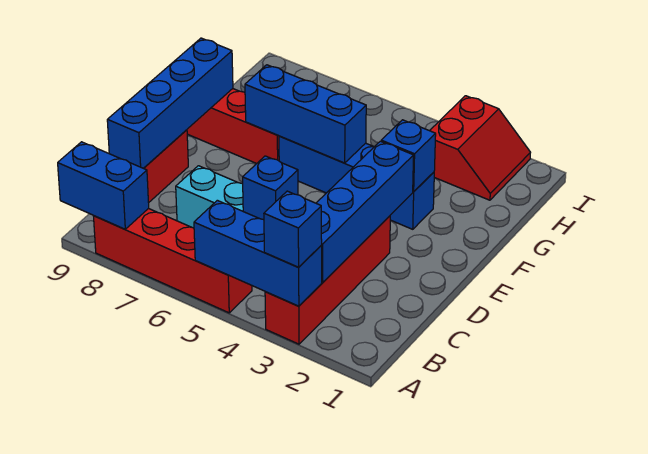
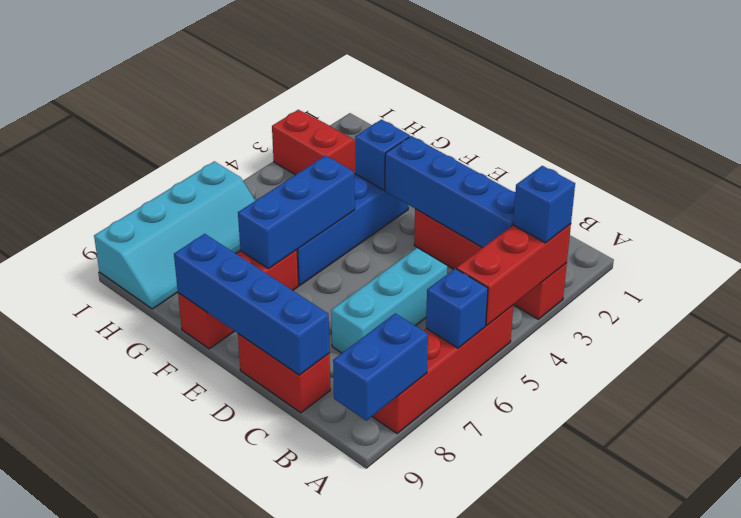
blue brick A3:A5 level 2 -> red brick A3:A5 level 2
blue brick C5 level 2 -> blue brick A6 level 2
none -> cyan slope H6:I9 level 1 top I

